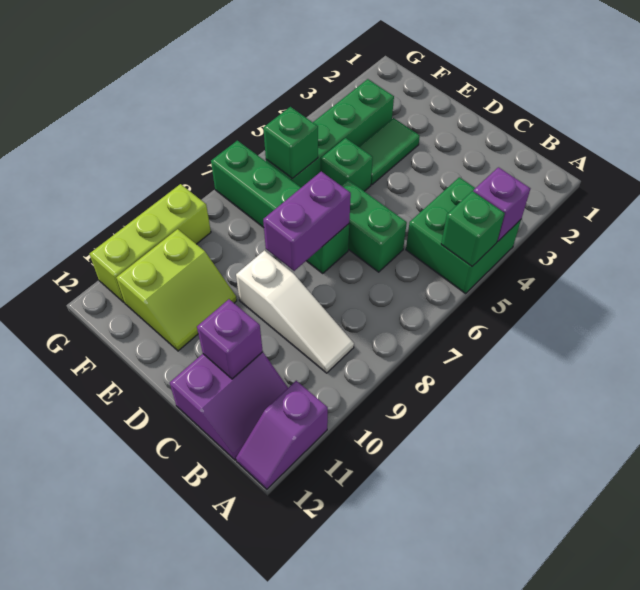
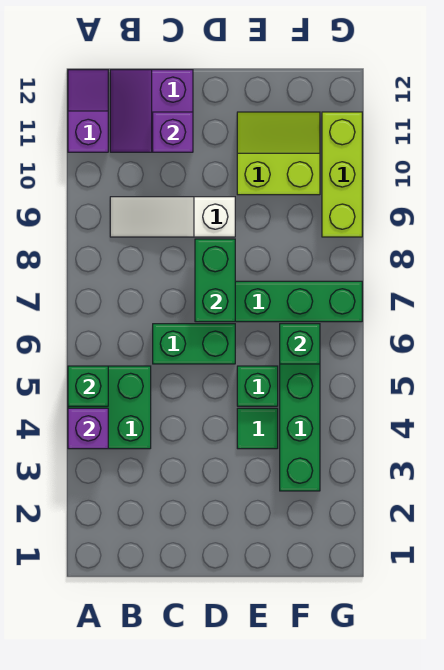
purple brick D7:D8 level 2 -> green brick D7:D8 level 2
green tile E3:E4 level 1 -> green tile E4 level 1
lime slope E10:F11 level 1 top F -> lime slope E10:F11 level 1 top 10

